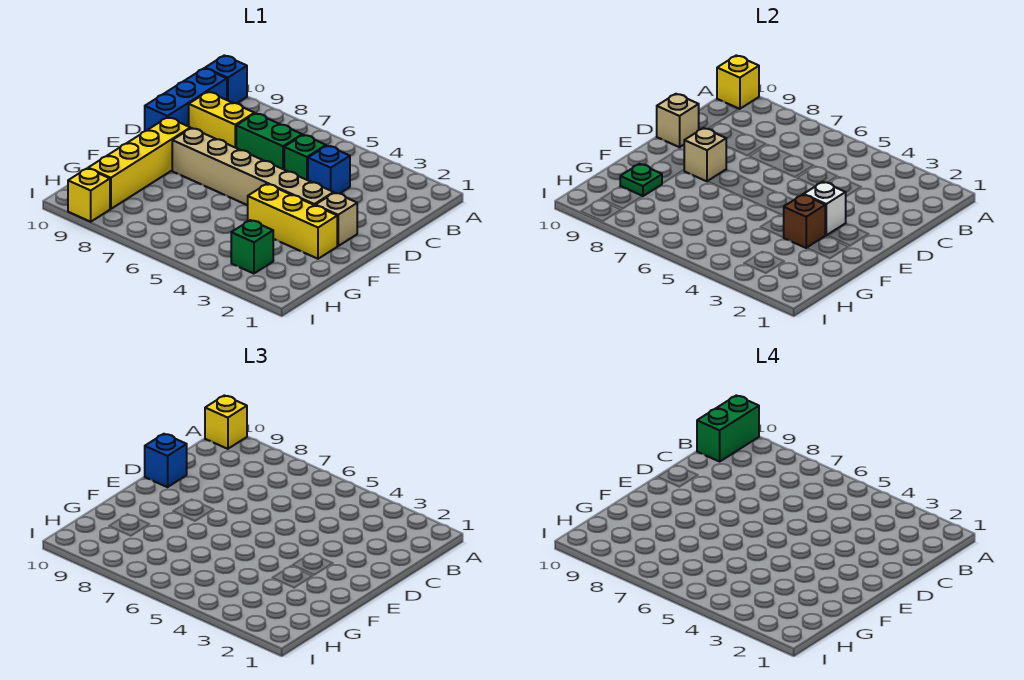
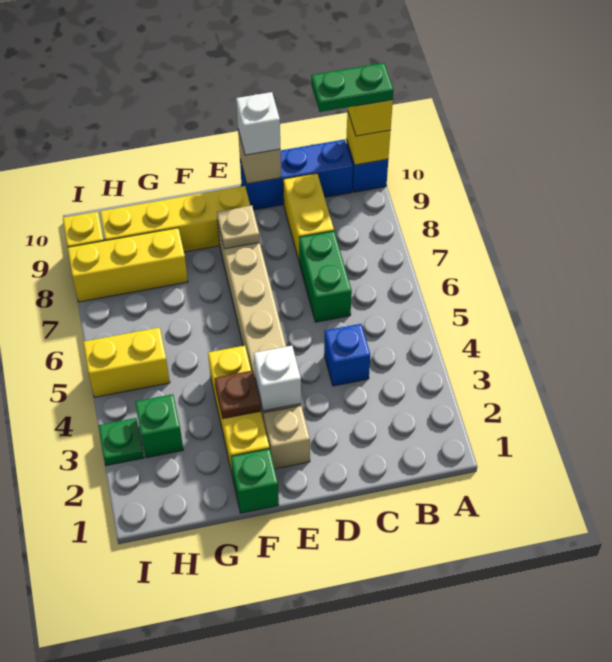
green brick A10:B10 level 4 -> green plate A10:B10 level 4
green brick C5 level 1 -> green brick F1 level 1
blue brick D10 level 3 -> white brick D10 level 3
tan brick E8 level 2 -> tan plate E8 level 2
brown brick F3 level 2 -> brown plate F3 level 2
none -> yellow brick G8:I8 level 1
green plate G9 level 2 -> green plate I3 level 1
none -> yellow brick H5:I5 level 1

